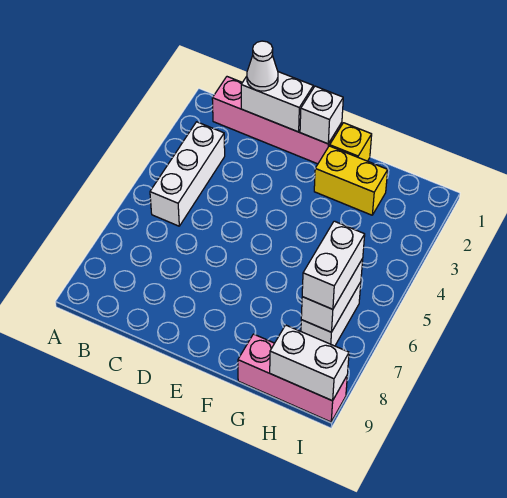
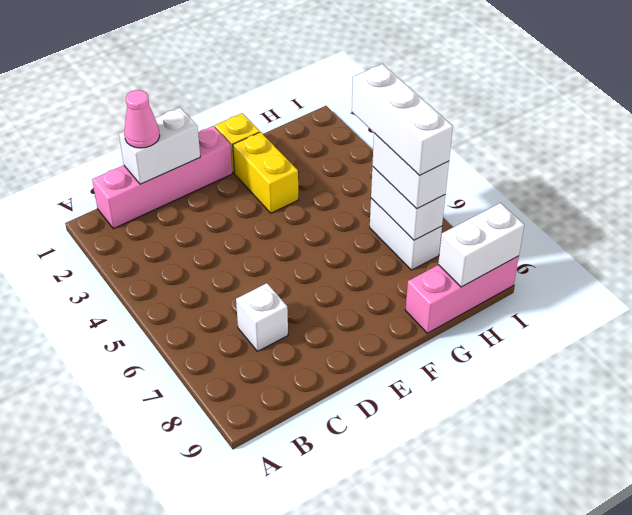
white brick B3:B5 level 1 -> white brick H5:H7 level 4
white cone C1 level 3 -> pink cone C1 level 3
white brick E1 level 2 -> white brick C7 level 1
yellow brick F2:G2 level 1 -> yellow brick F2:F3 level 1

